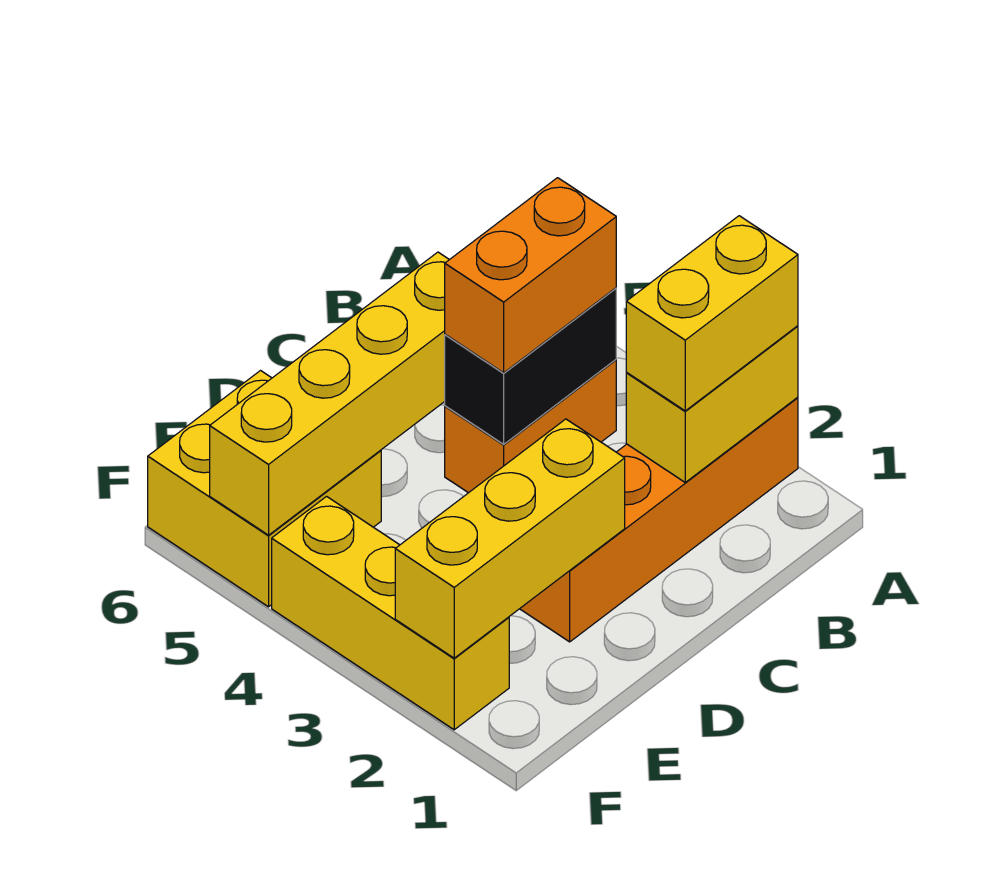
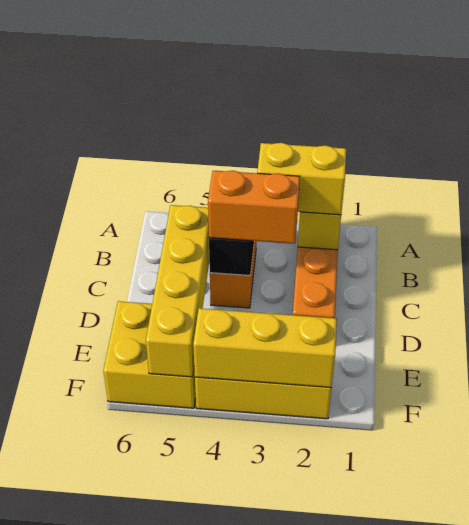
yellow brick A2:B2 level 3 -> yellow brick B2:B3 level 3
orange brick B4:C4 level 3 -> orange brick C3:C4 level 3
yellow brick D2:F2 level 2 -> yellow brick F2:F4 level 2

